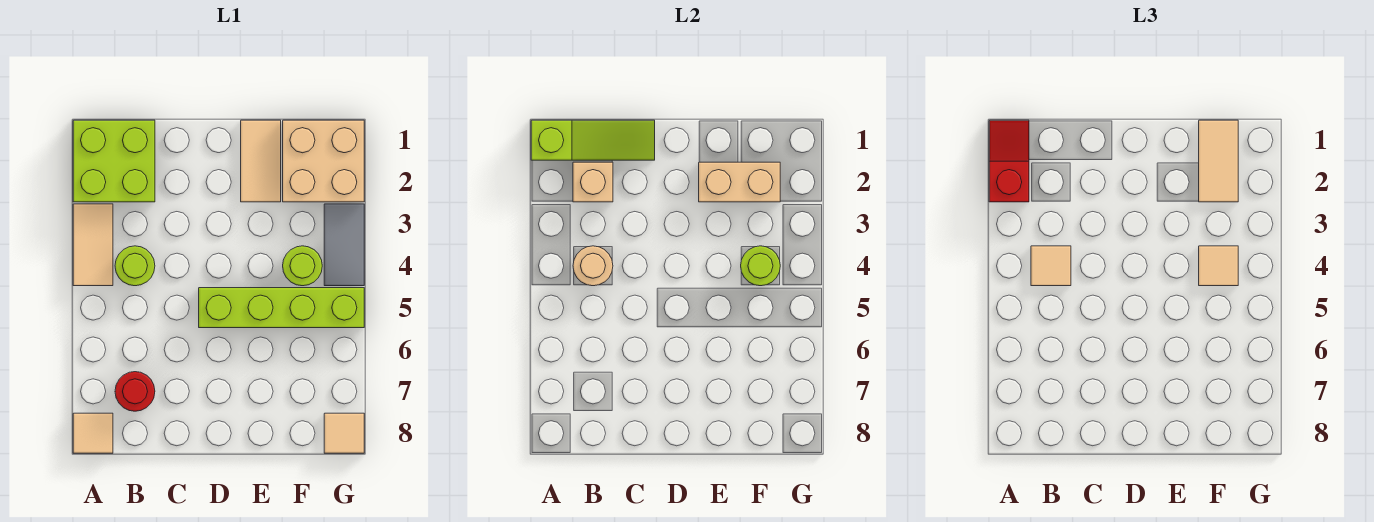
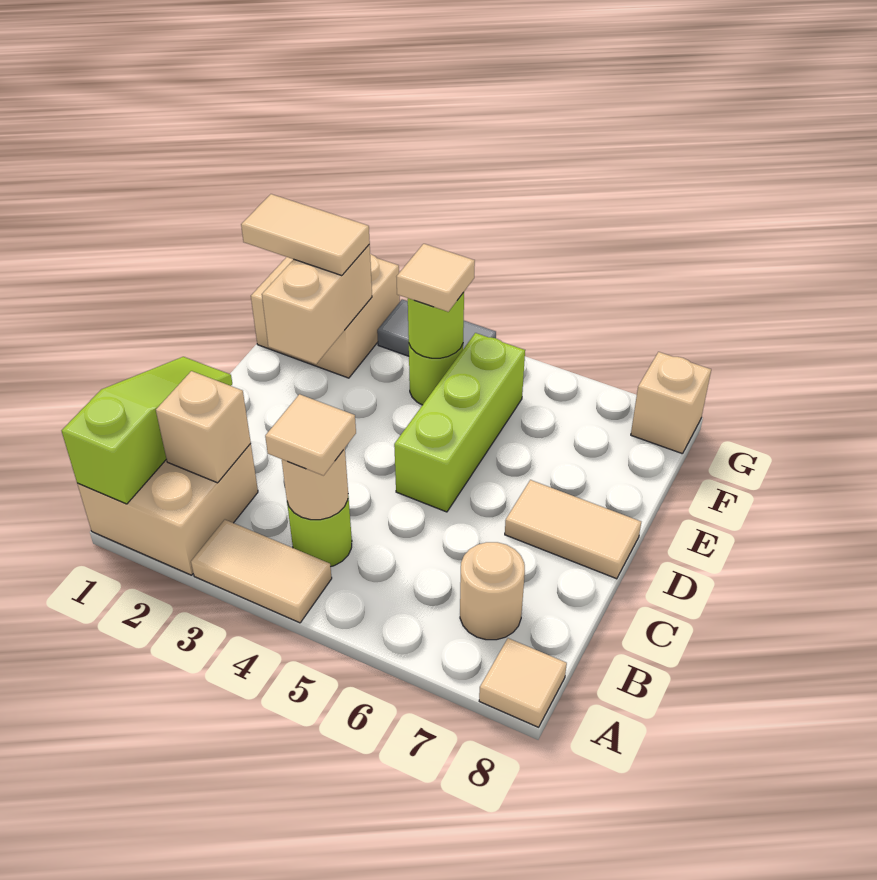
lime brick A1:B2 level 1 -> tan brick A1:B2 level 1
red slope A1:A2 level 3 top 2 -> none
red round brick B7 level 1 -> tan round brick B7 level 1
lime brick D5:G5 level 1 -> lime brick D5:F5 level 1
tan tile E1:E2 level 1 -> tan tile D7:D8 level 1
tan tile G8 level 1 -> tan brick G8 level 1

